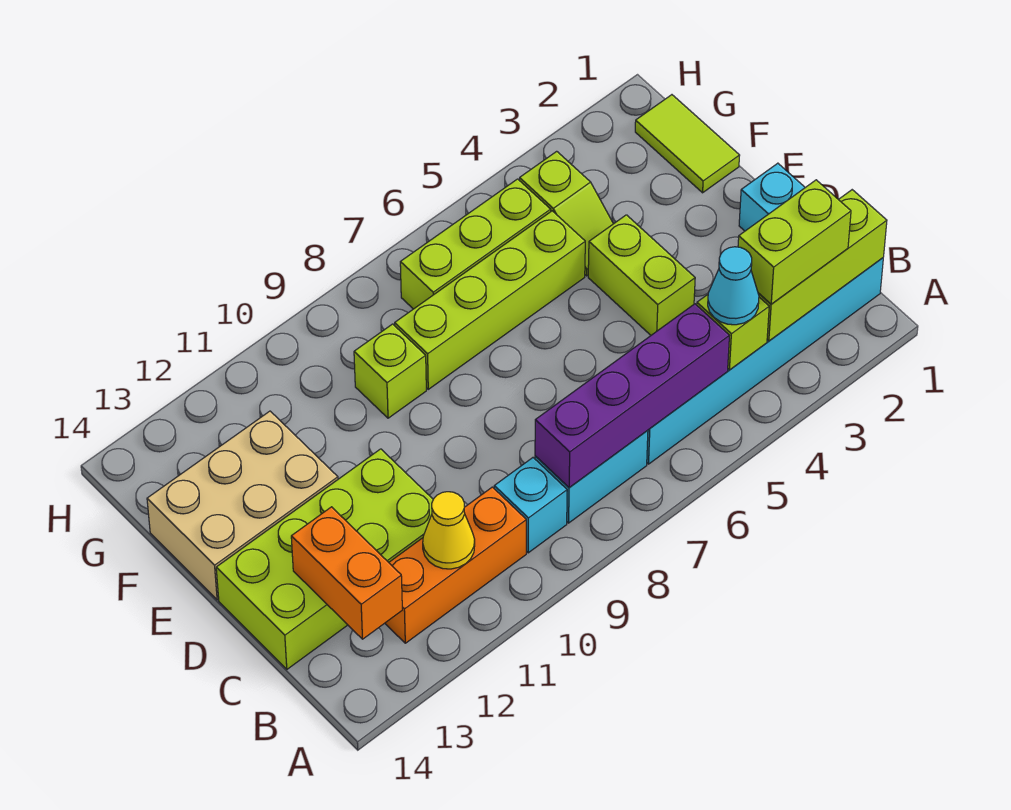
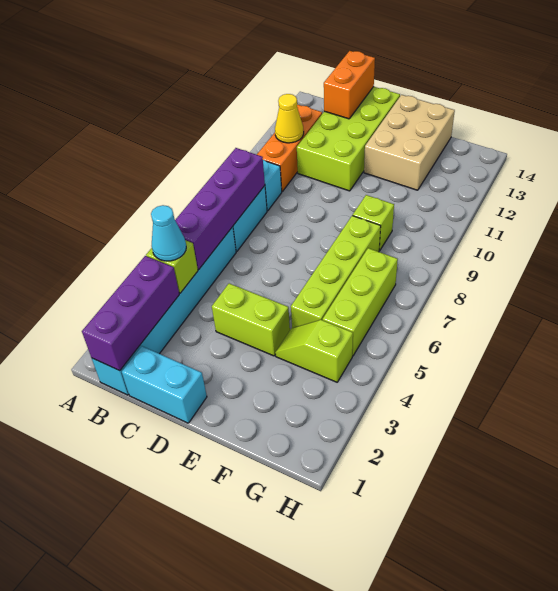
lime brick B1:B3 level 2 -> purple brick B1:B3 level 2
lime brick B2:B3 level 3 -> none
orange brick B13:C13 level 2 -> orange brick C13:C14 level 2
lime tile F1:G1 level 1 -> none

